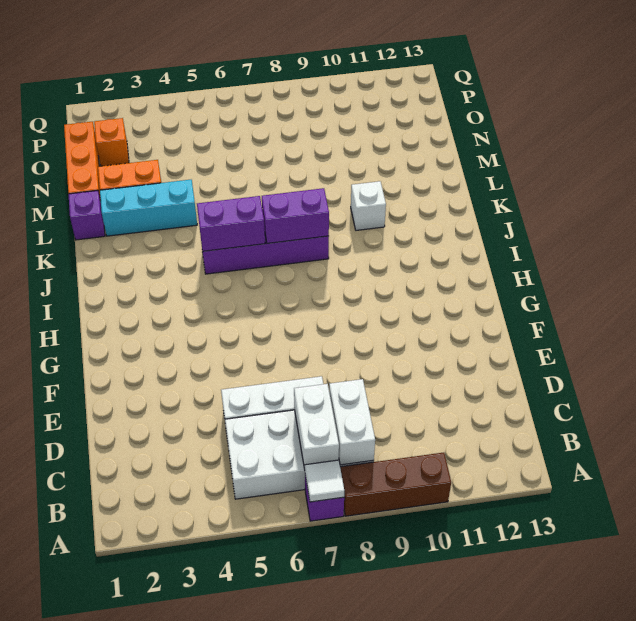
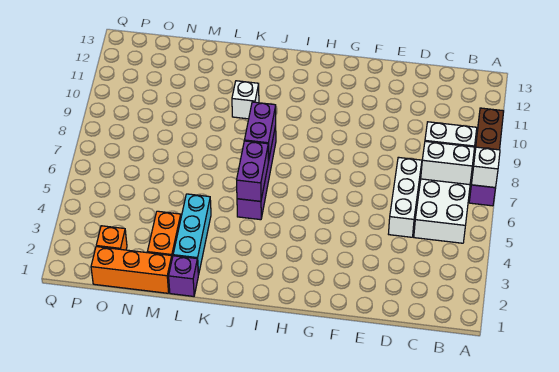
white tile A7 level 2 -> white brick A7 level 2

